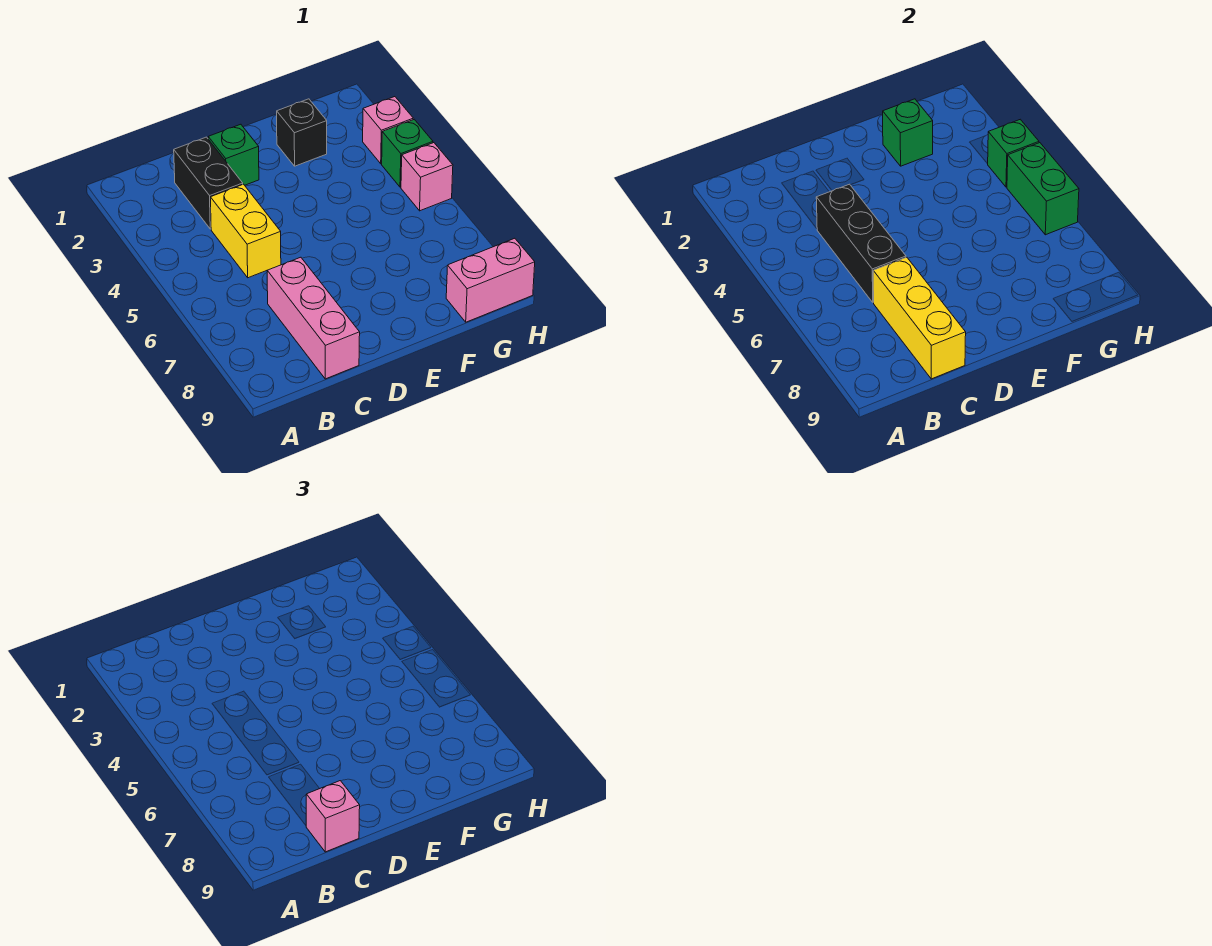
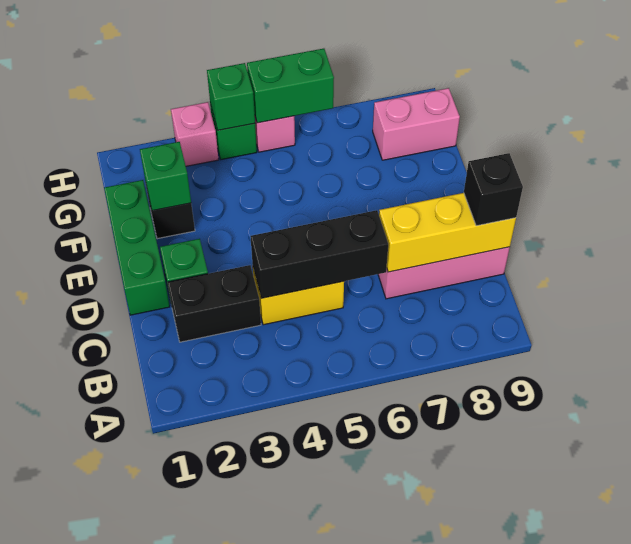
pink brick C9 level 3 -> black brick C9 level 3
none -> green brick D1:F1 level 1
pink brick G9:H9 level 1 -> pink brick G8:G9 level 1

